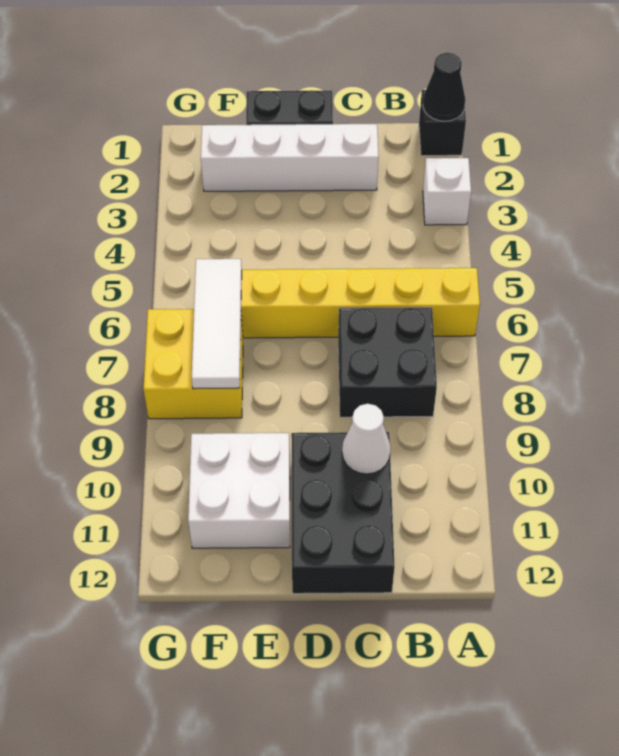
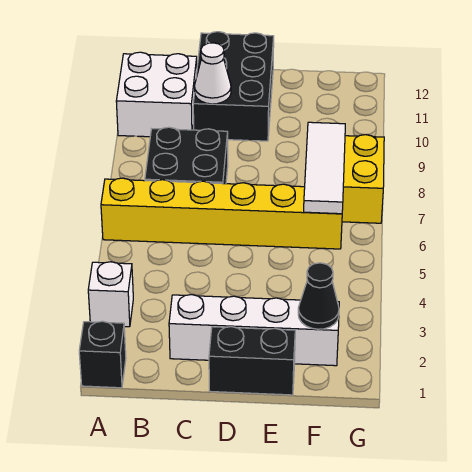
black cone A1 level 2 -> black cone F2 level 2
white brick E10:F11 level 1 -> white brick A10:B11 level 1

